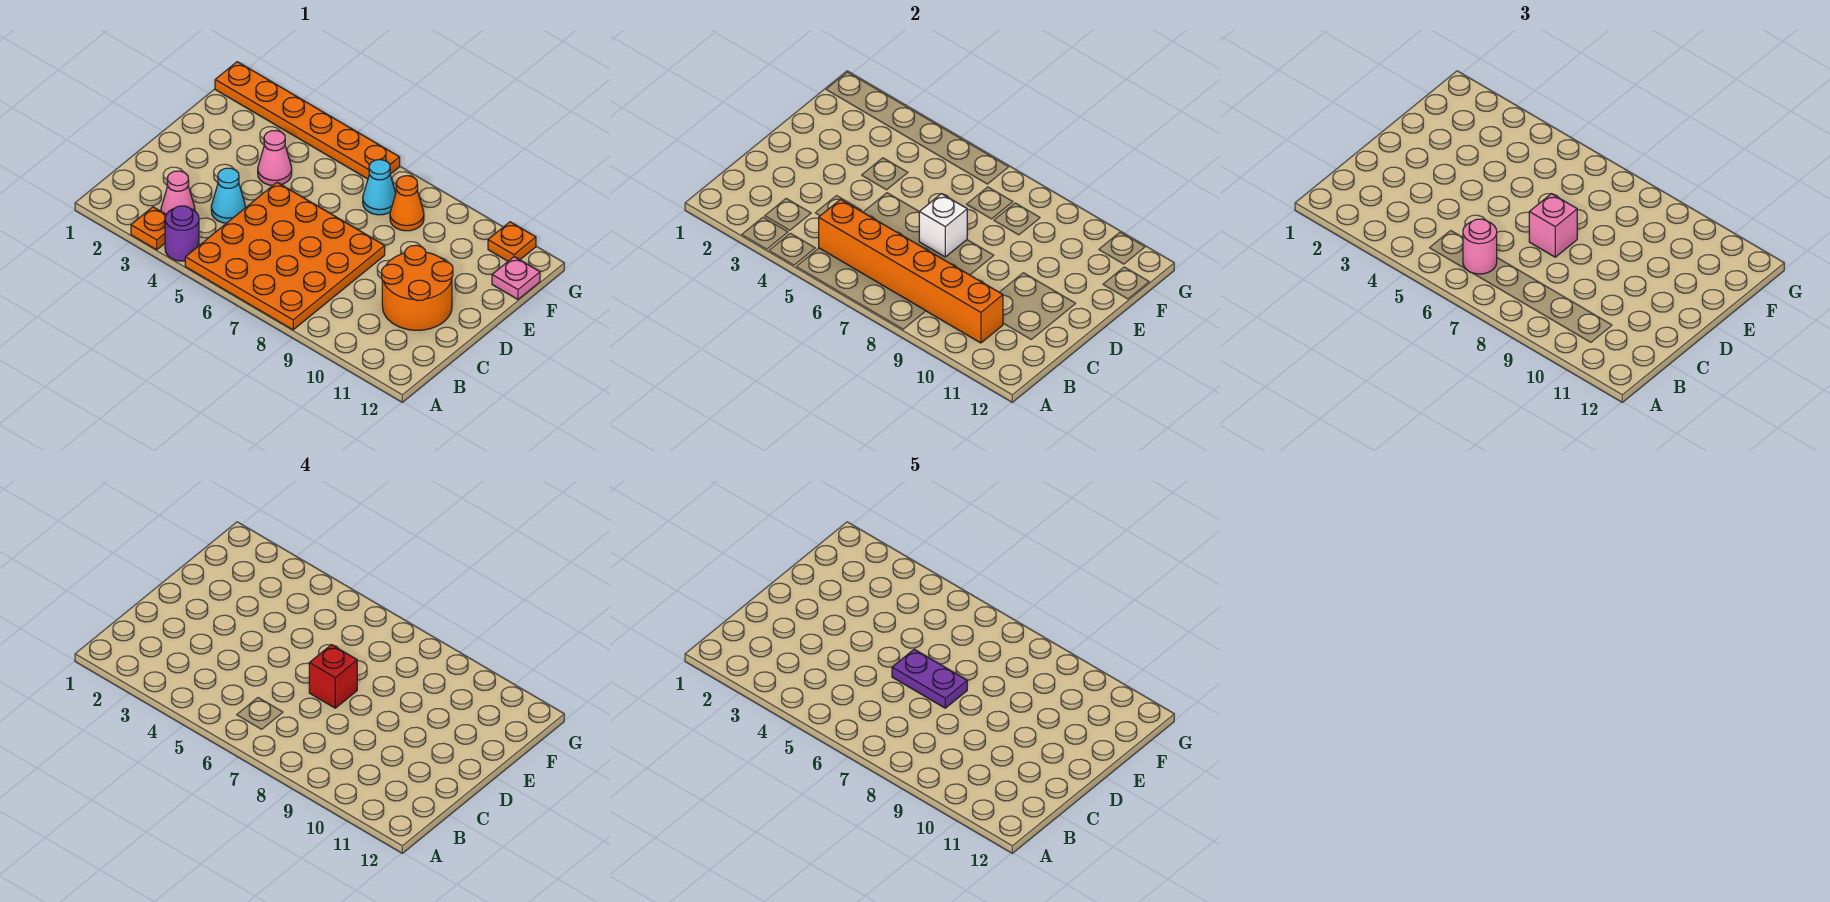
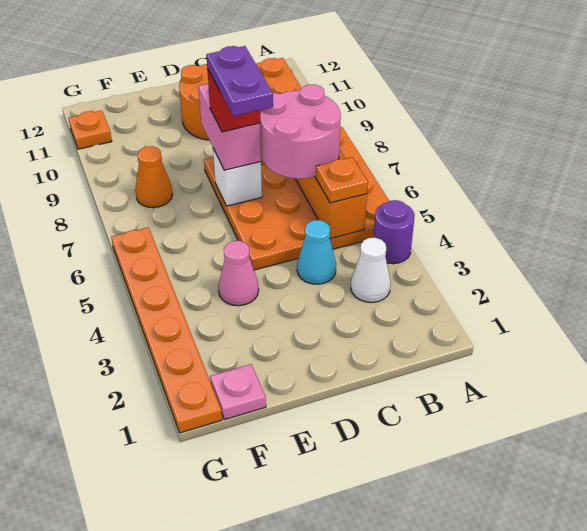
orange plate A3 level 1 -> orange plate B5 level 3
pink cone B3 level 1 -> white cone B3 level 1
pink round brick B6 level 3 -> pink round brick B6:C7 level 3
pink brick D7 level 3 -> pink brick D7:D8 level 3
cyan cone F7 level 1 -> none
pink plate F12 level 1 -> pink plate F1 level 1

